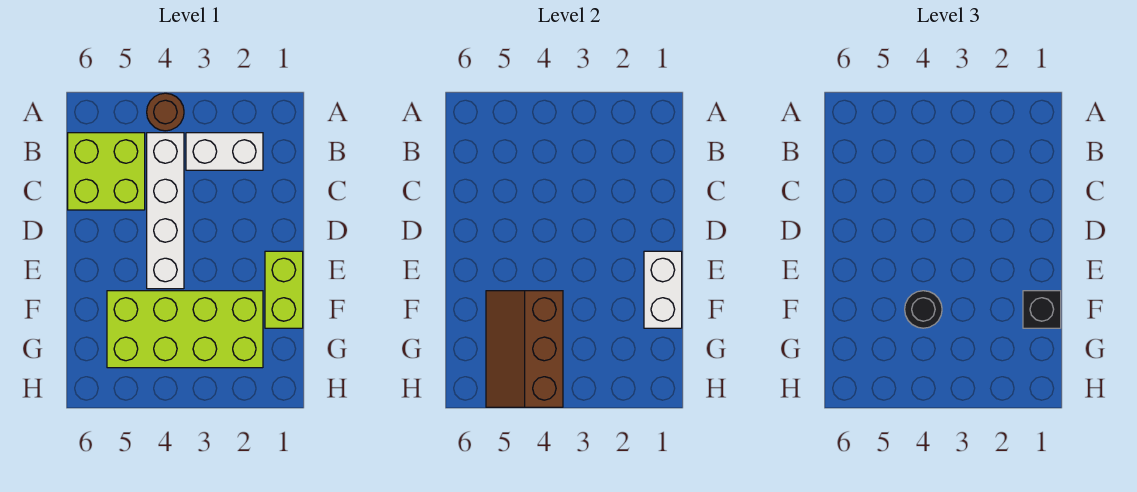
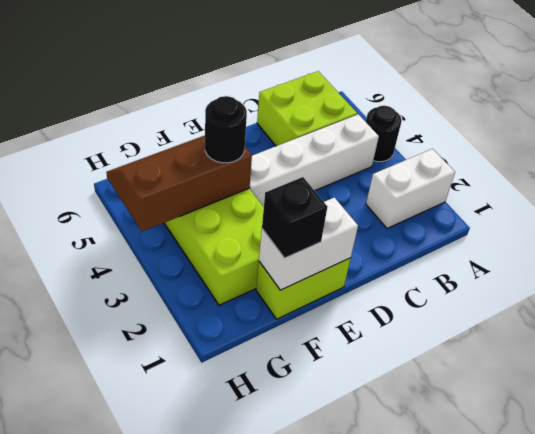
brown round brick A4 level 1 -> black round brick A4 level 1
white brick B2:B3 level 1 -> white brick A2:B2 level 1

